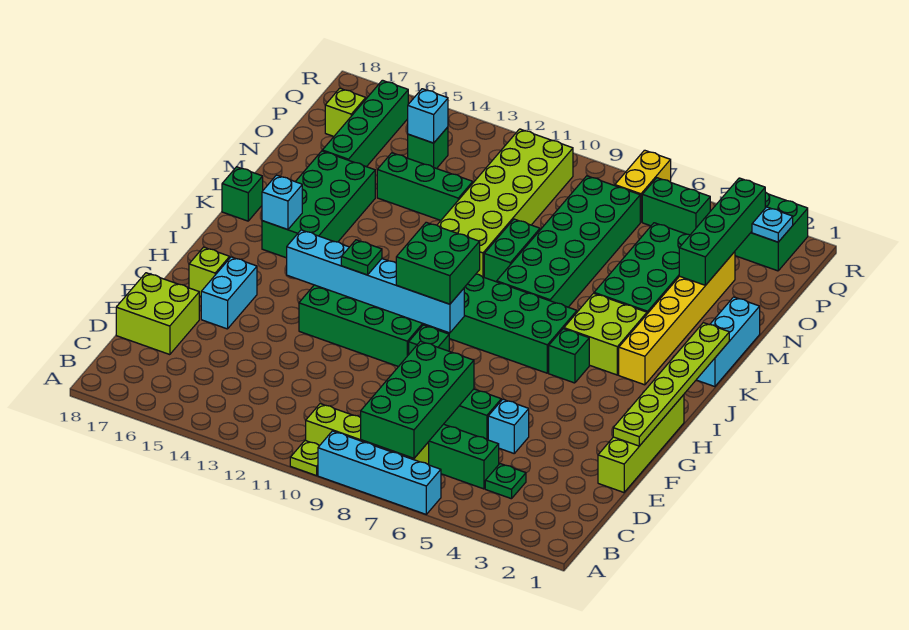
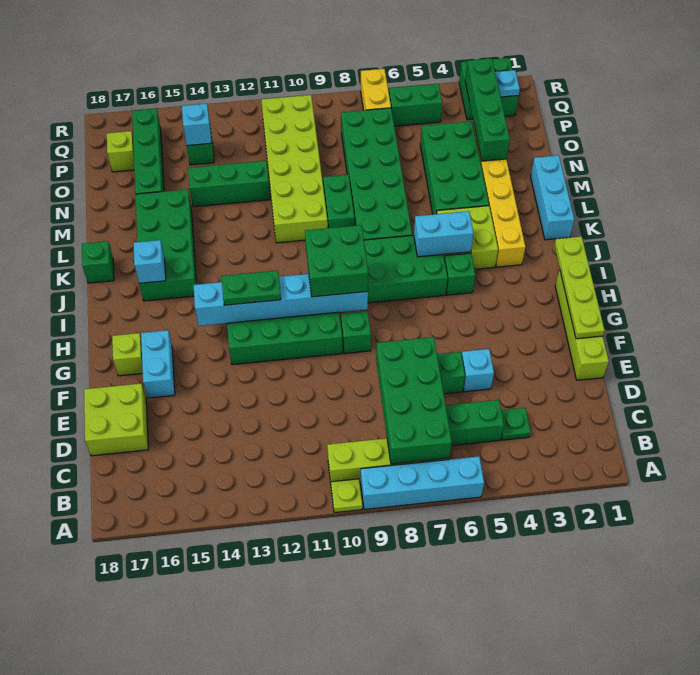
lime plate F1:K1 level 2 -> lime plate F1:I1 level 2
green plate H12 level 3 -> green plate H12:H13 level 3
none -> cyan brick J5:J6 level 2

